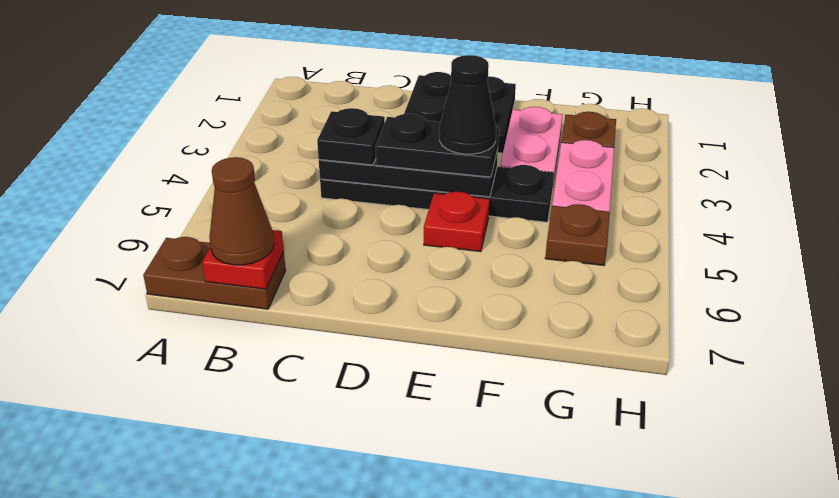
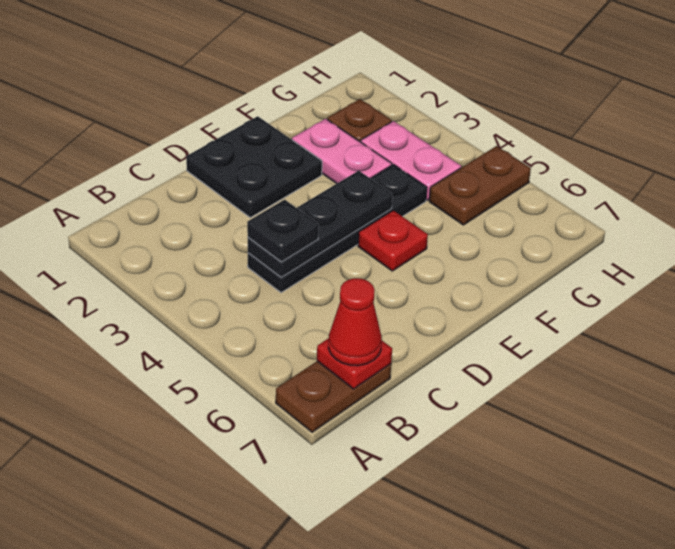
brown cone B7 level 3 -> red cone B7 level 3
black plate D4:E4 level 3 -> none
black cone E4 level 4 -> none
brown plate G5 level 1 -> brown plate G5:H5 level 1

